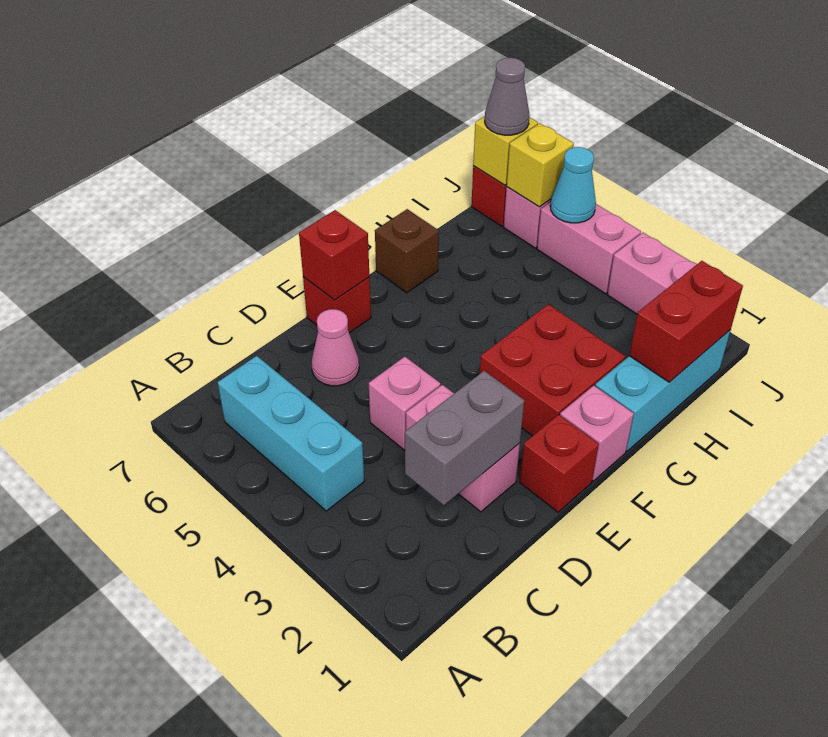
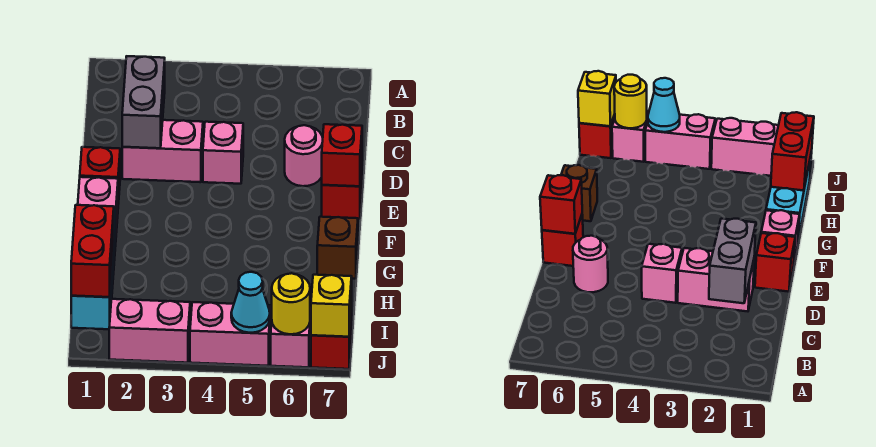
cyan brick B4:B6 level 1 -> none
pink cone D6 level 1 -> pink round brick D6 level 1
red brick F2:G3 level 1 -> none
yellow brick J6 level 2 -> yellow round brick J6 level 2
grey cone J7 level 3 -> none

